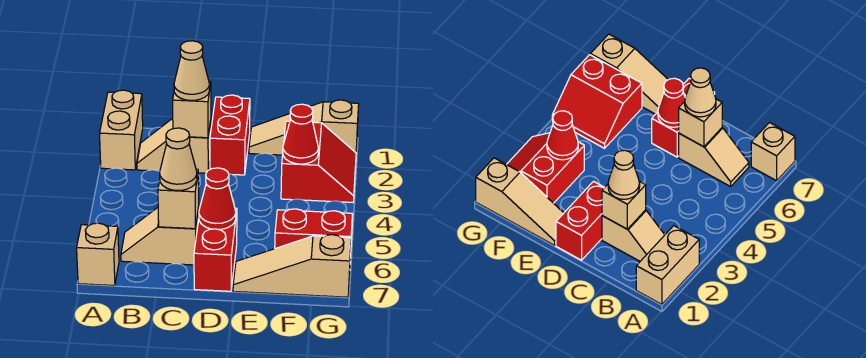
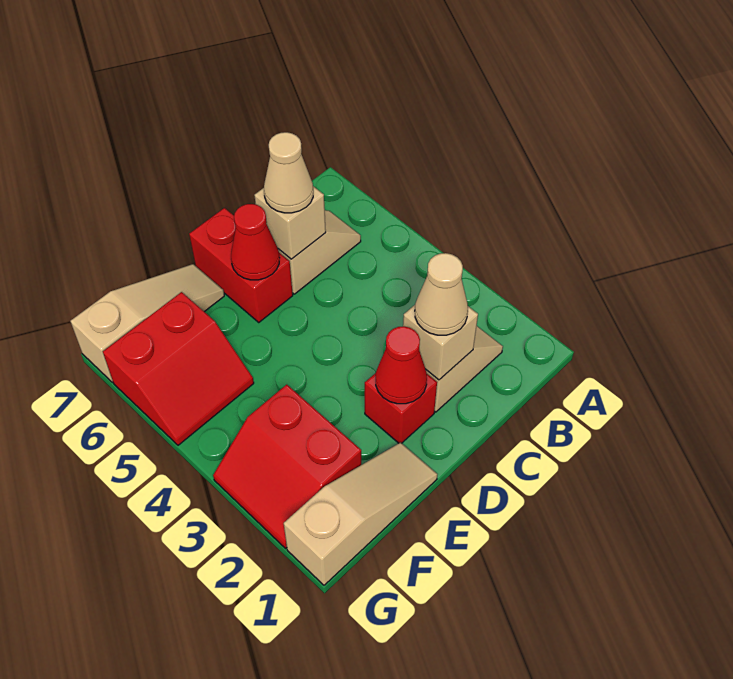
tan brick A1:A2 level 1 -> none
tan brick A7 level 1 -> none
red brick D1:D2 level 1 -> red brick D2 level 1
red cone F3 level 2 -> red cone D2 level 2

